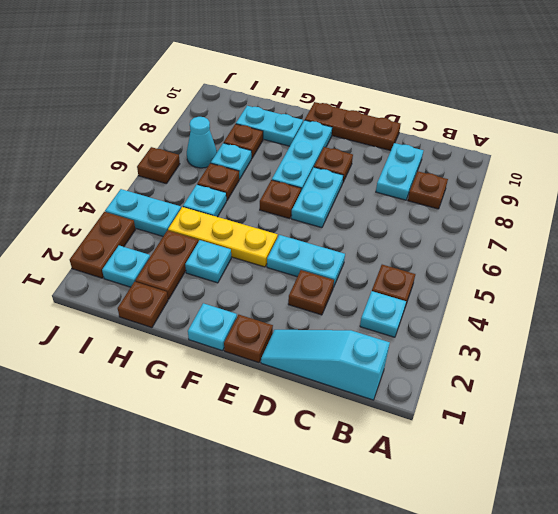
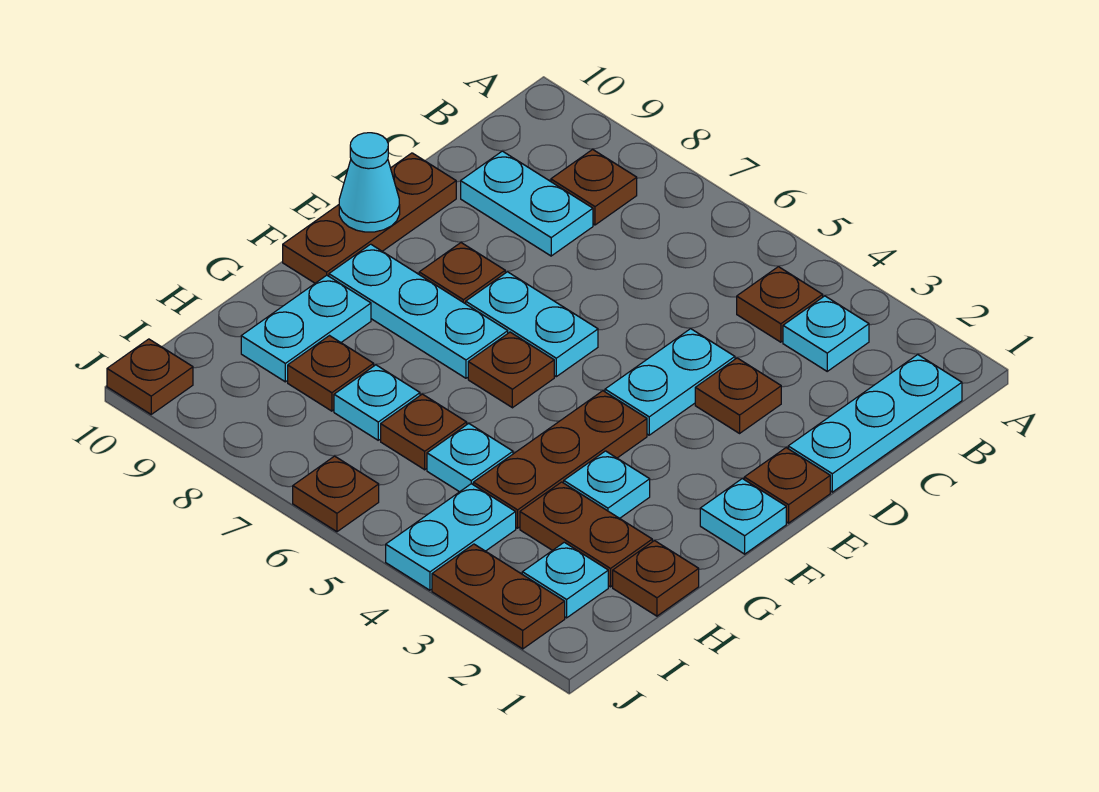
cyan slope B1:D1 level 1 top B -> cyan plate B1:D1 level 1
yellow plate F4:H4 level 1 -> brown plate F4:H4 level 1
cyan cone I7 level 1 -> cyan cone E10 level 2
none -> brown plate J10 level 1

